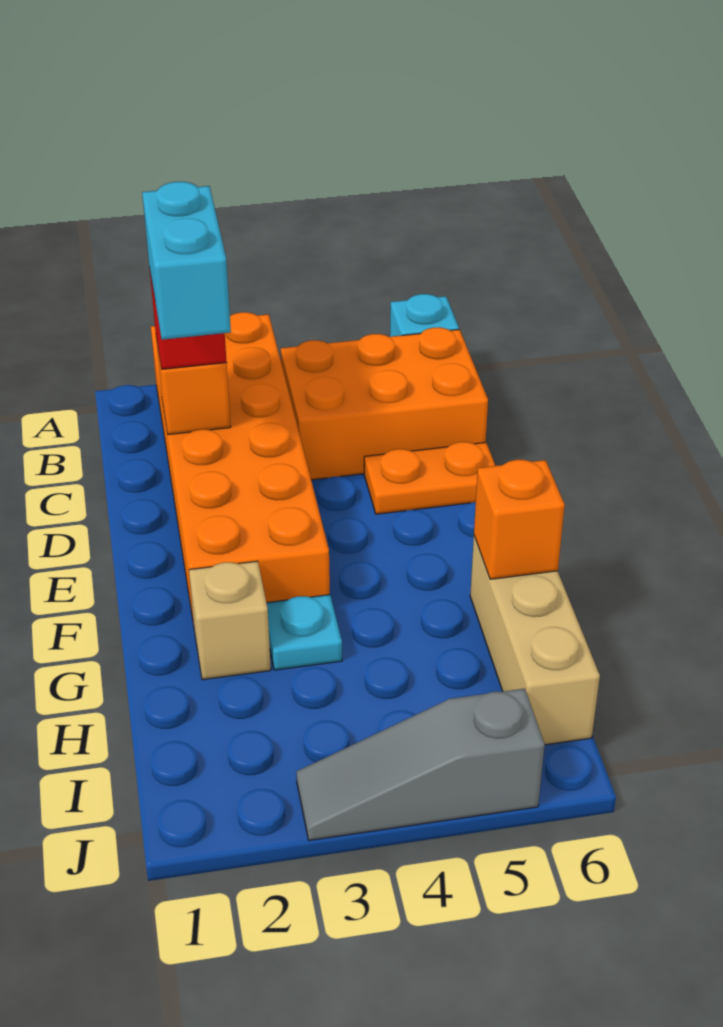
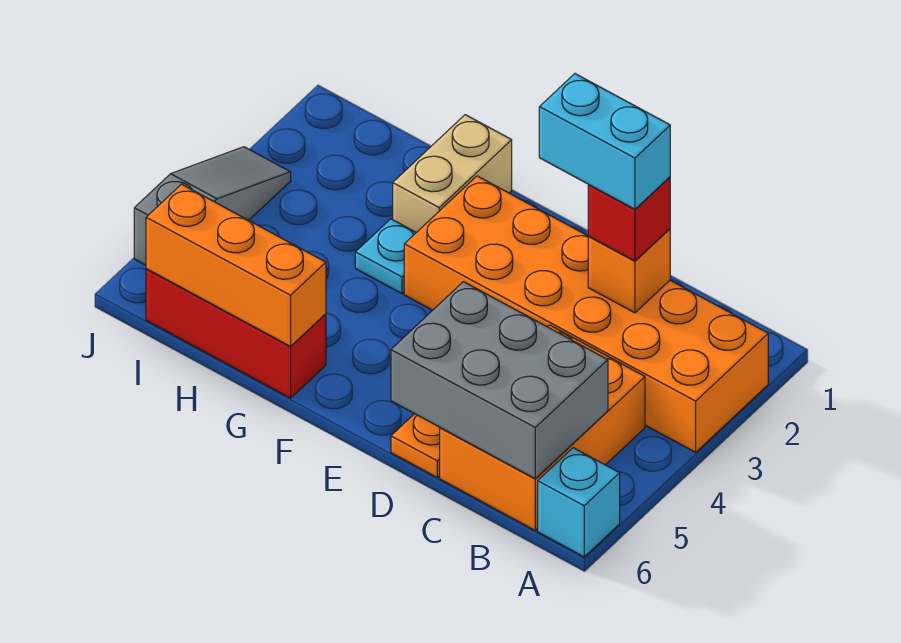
none -> grey brick B5:D6 level 2
tan brick G2 level 1 -> tan brick G1:G2 level 1
tan brick G6:I6 level 1 -> red brick G6:I6 level 1
orange brick G6 level 2 -> orange brick G6:I6 level 2

